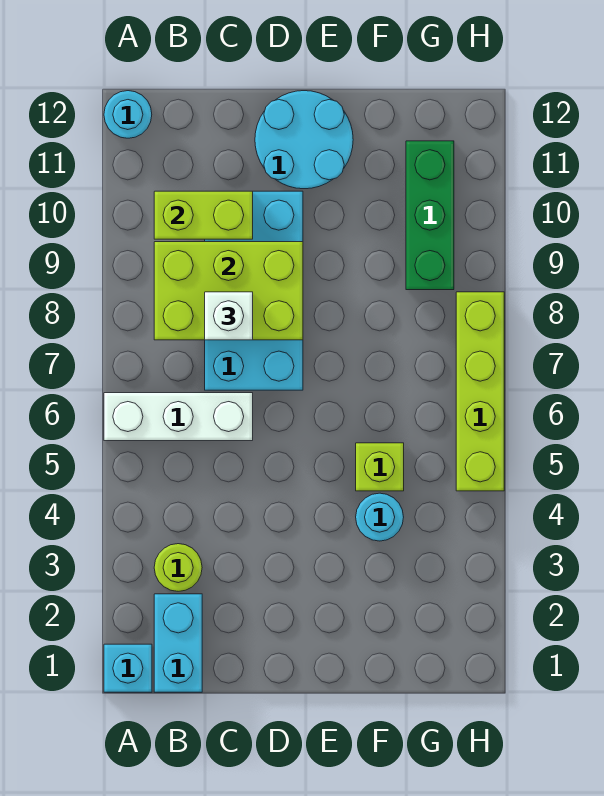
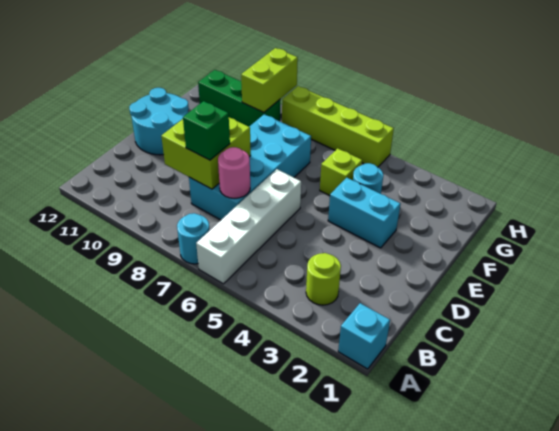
white brick A6:C6 level 1 -> white brick A6:D6 level 1
cyan round brick A12 level 1 -> cyan round brick A7 level 1
cyan brick B1:B2 level 1 -> cyan brick E3:E4 level 1
lime brick B8:D9 level 2 -> lime brick C8:D9 level 2
lime brick B10:C10 level 2 -> lime brick G9:H9 level 2
cyan brick C7:D10 level 1 -> cyan brick C7:F8 level 1
none -> pink round brick C7 level 2
white brick C8 level 3 -> green brick C8 level 3

